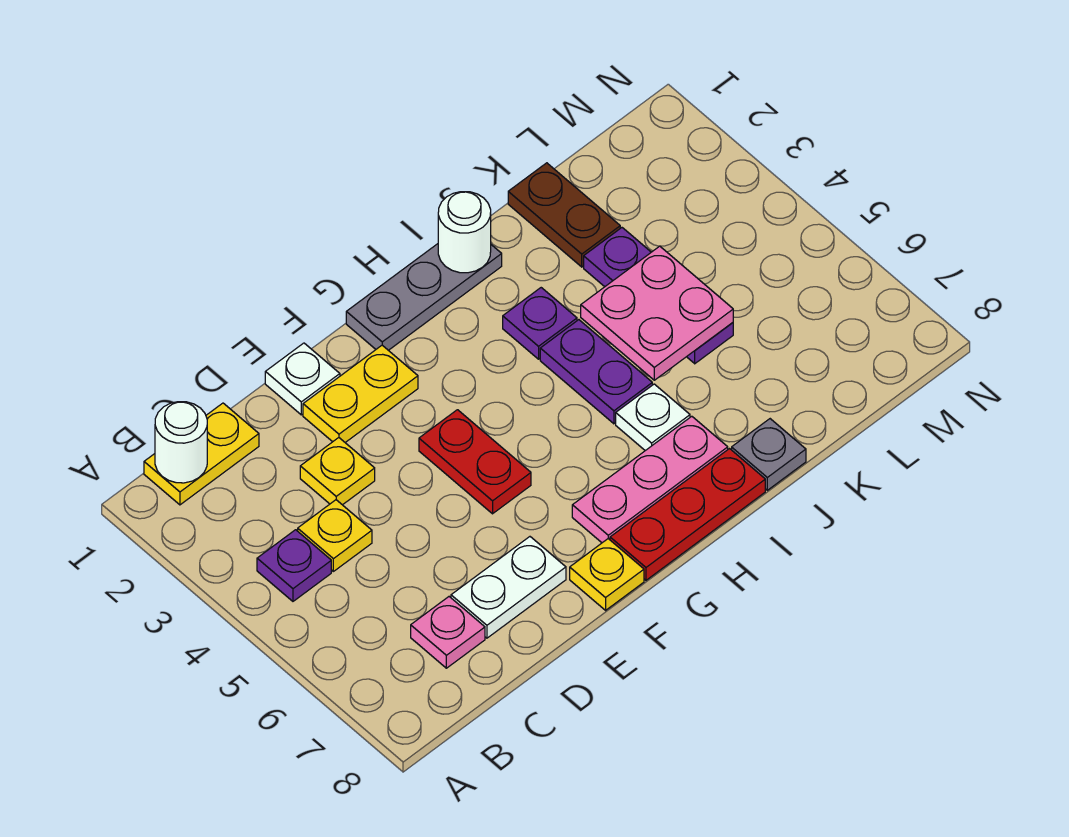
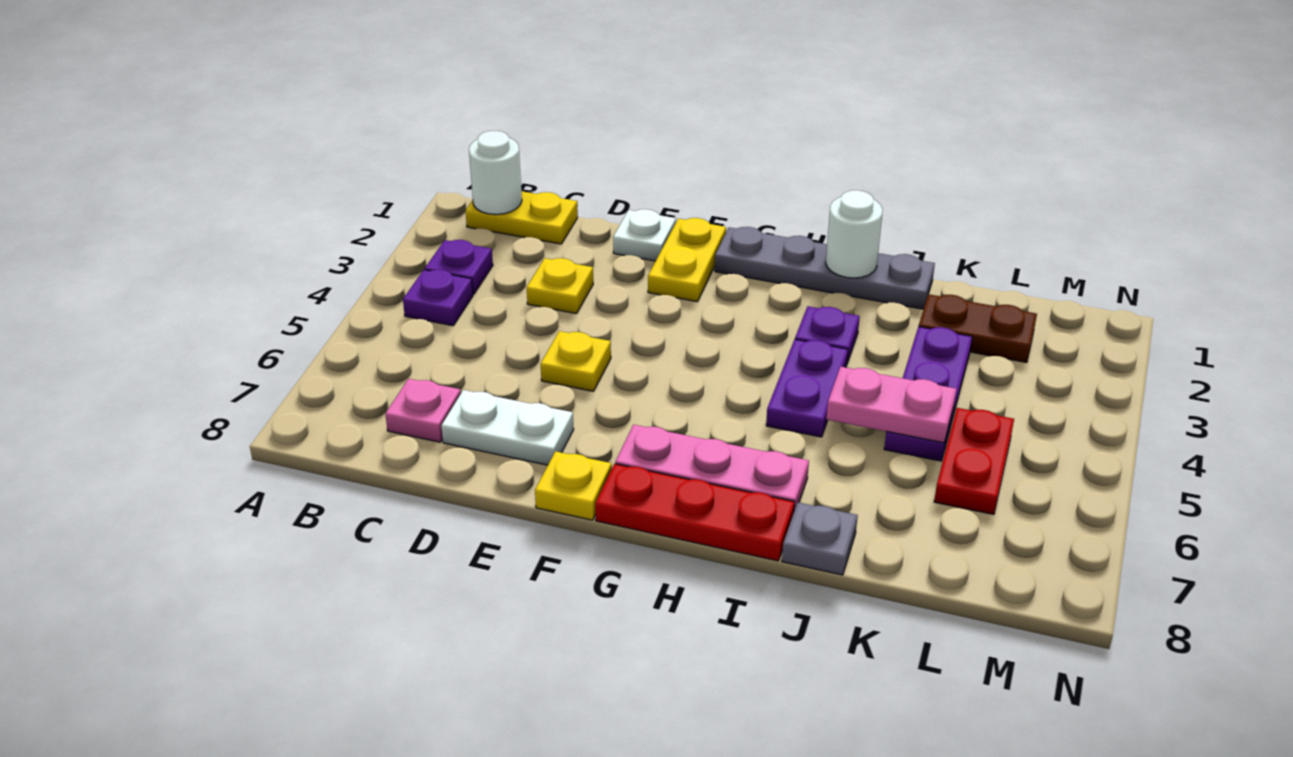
none -> purple plate B3 level 1
yellow plate C4 level 1 -> yellow plate E5 level 1
yellow plate E2:F2 level 1 -> yellow plate F1:F2 level 1
red plate F4:F5 level 1 -> red plate L5:L6 level 1
grey plate G1:I1 level 1 -> grey plate G1:J1 level 1
white plate I6 level 1 -> none
pink plate J4:K5 level 2 -> pink plate J5:K5 level 2
brown plate K1:K2 level 1 -> brown plate K2:L2 level 1

